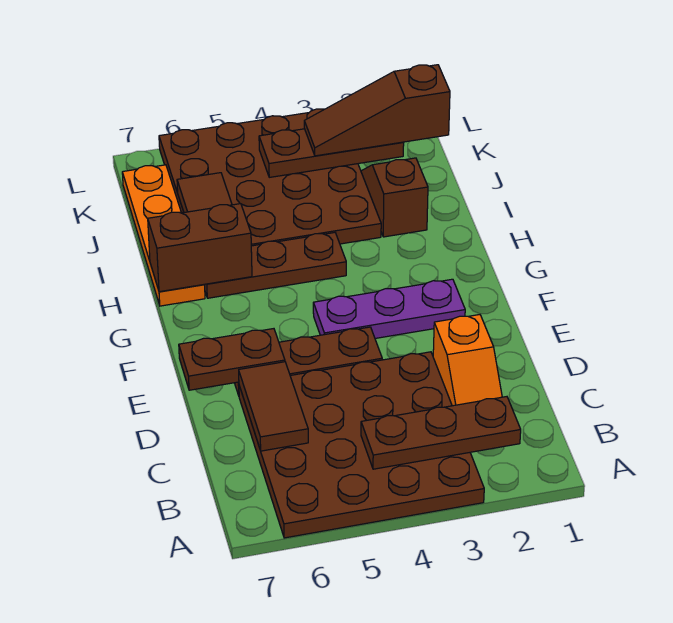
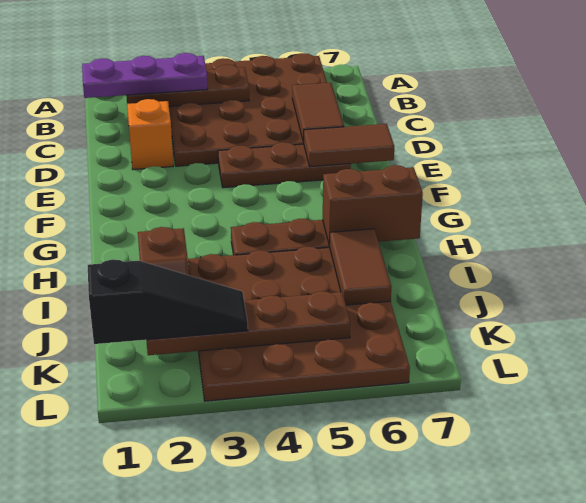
brown plate E6:E7 level 2 -> brown tile E6:E7 level 2
purple plate F2:F4 level 1 -> purple plate B1:B3 level 3
orange plate H7:K7 level 1 -> none
brown slope K1:K3 level 3 top 1 -> black slope K1:K3 level 3 top 1
brown plate K2:K4 level 2 -> brown plate K2:K5 level 2

